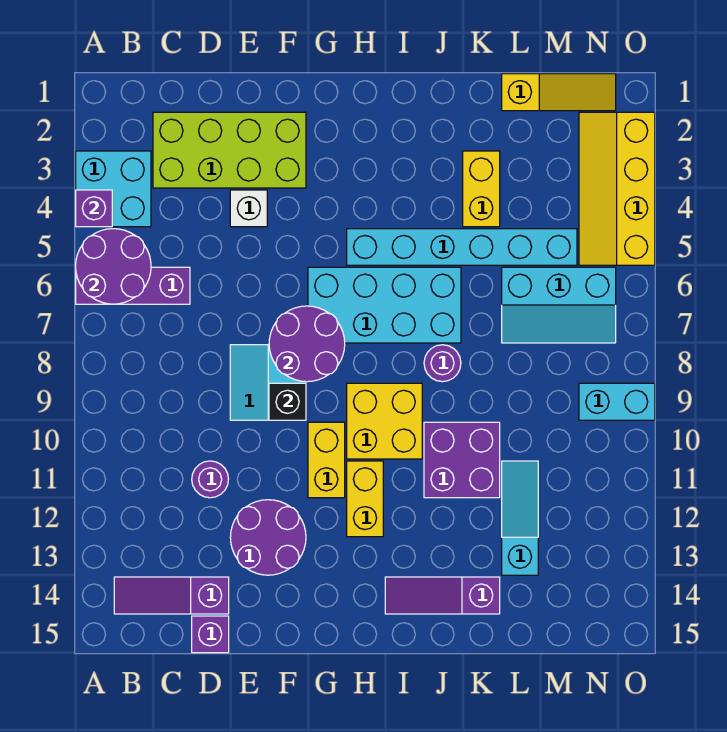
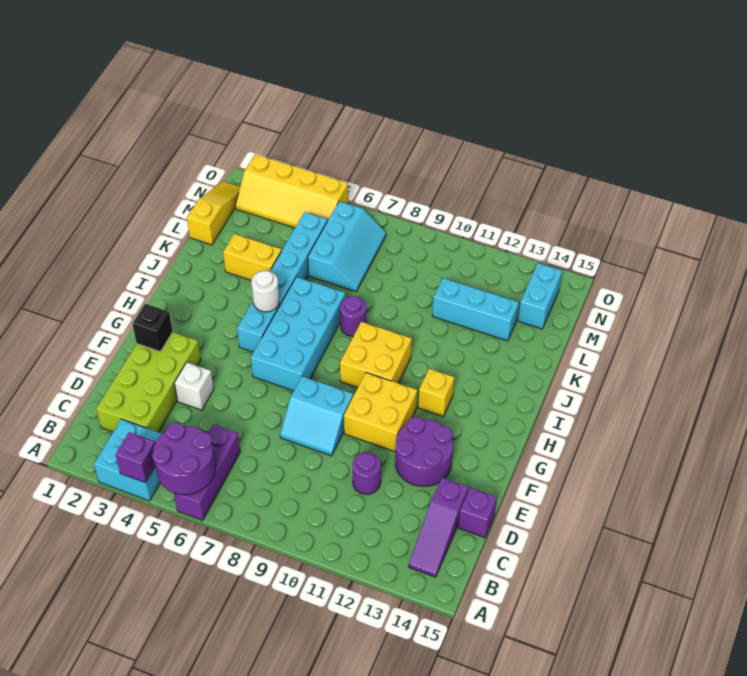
purple round brick F7:G8 level 2 -> none
black brick F9 level 2 -> black brick F2 level 2
yellow brick G10:G11 level 1 -> yellow brick F10:G11 level 1
yellow brick H11:H12 level 1 -> yellow brick H12 level 1
none -> white round brick I5 level 2
purple slope I14:K14 level 1 top K -> none
purple brick J10:K11 level 1 -> none
cyan slope L11:L13 level 1 top 13 -> cyan brick L11:L13 level 1
cyan brick N9:O9 level 1 -> cyan brick M14:N14 level 1

